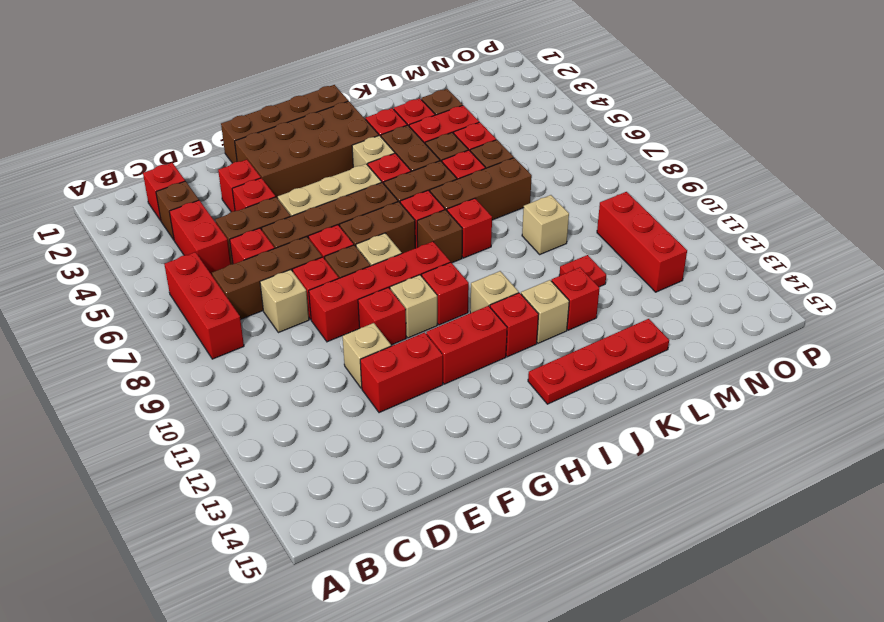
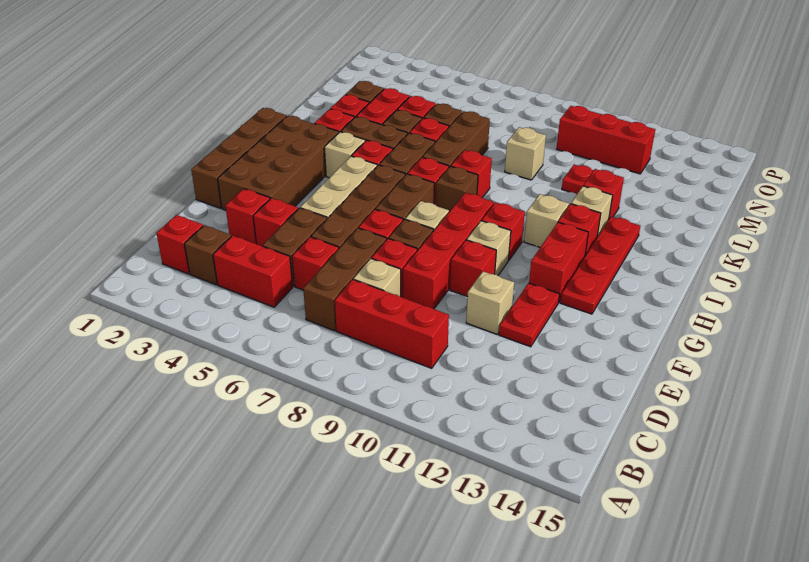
red brick B6:B8 level 1 -> red brick C8:C10 level 1
red brick E12:F12 level 1 -> red plate E12:F12 level 1
red plate I14:L14 level 1 -> red plate G13:J13 level 1

